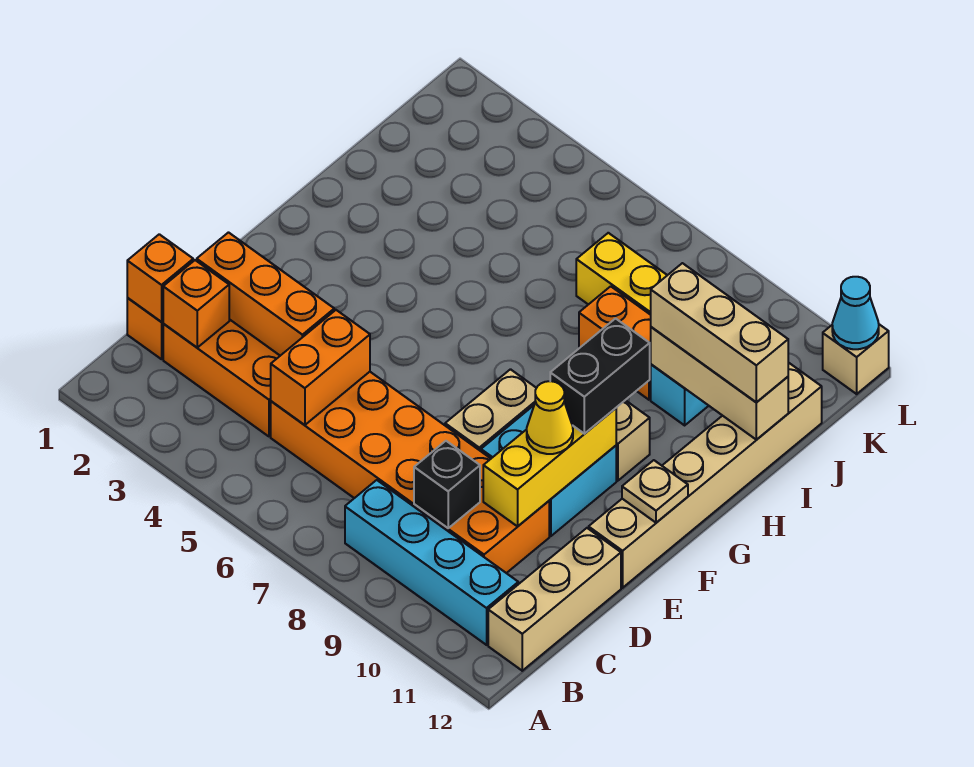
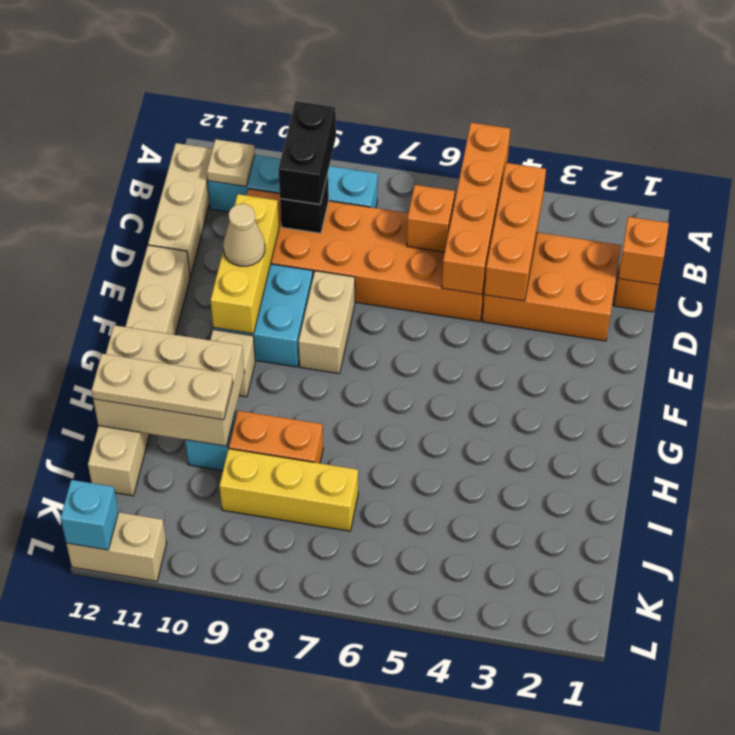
orange brick C2 level 2 -> orange brick C6 level 2
orange brick C5:D5 level 2 -> orange brick A5:D5 level 2
orange brick D2:D4 level 2 -> orange brick B4:D4 level 2
yellow cone E10 level 3 -> tan cone E10 level 3
black brick F10:G10 level 3 -> black brick B9:C9 level 3
tan plate F12 level 2 -> tan plate B11 level 2
tan brick I10:I12 level 2 -> tan brick H10:I12 level 2
tan brick I10:I12 level 3 -> tan plate I10:I12 level 3
tan brick L12 level 1 -> tan brick L11:L12 level 1
cyan cone L12 level 2 -> cyan brick L12 level 2

